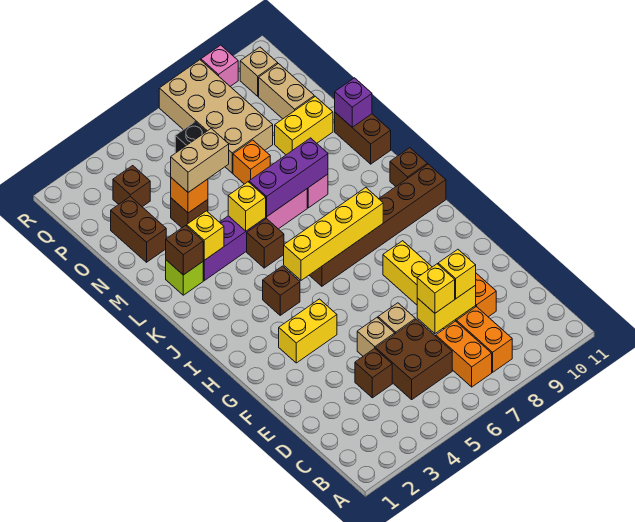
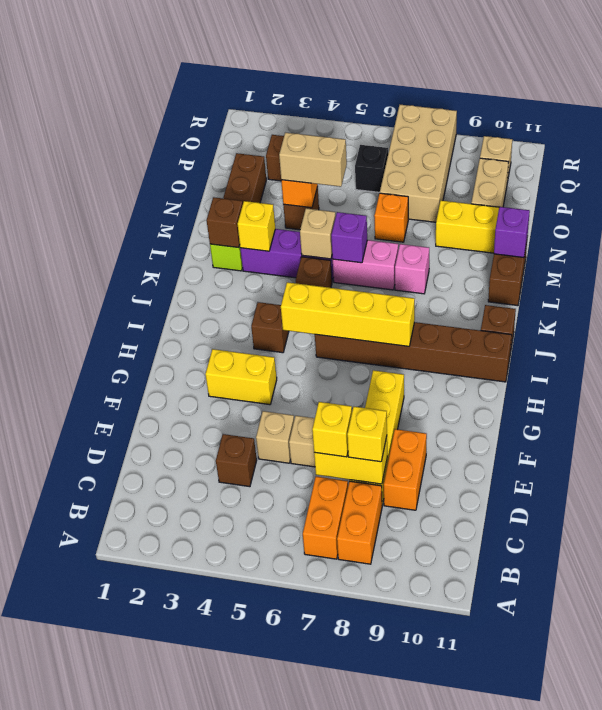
brown brick C5:D6 level 1 -> none
yellow brick L5 level 2 -> tan brick L5 level 2
purple brick L6:L8 level 2 -> purple brick L6 level 2
pink brick R9 level 1 -> none

